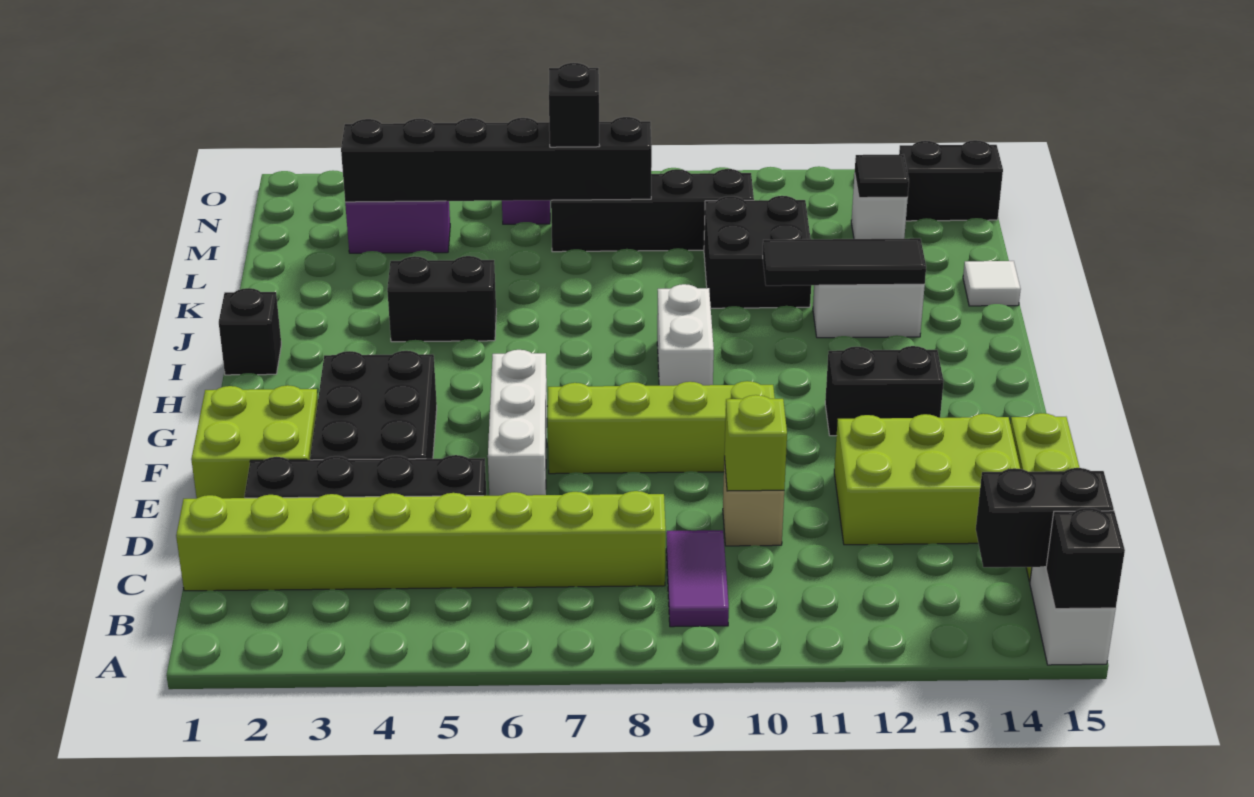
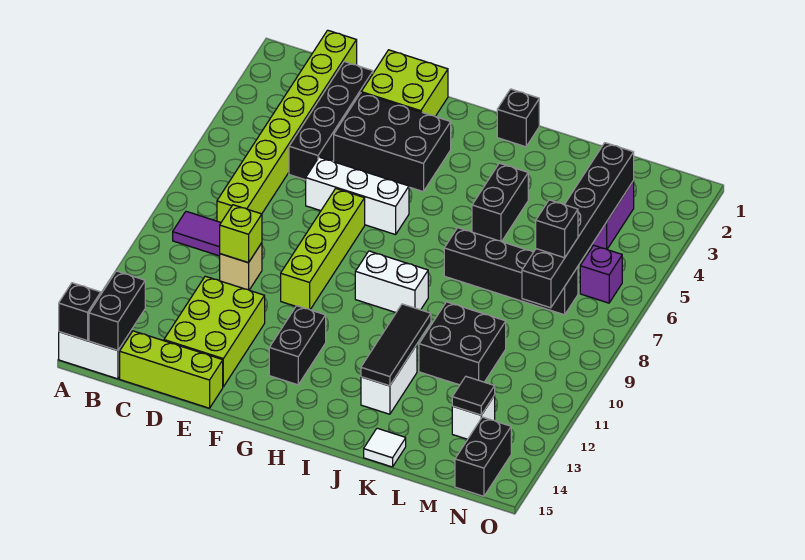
black brick M7:M10 level 1 -> black brick J7:M7 level 1

